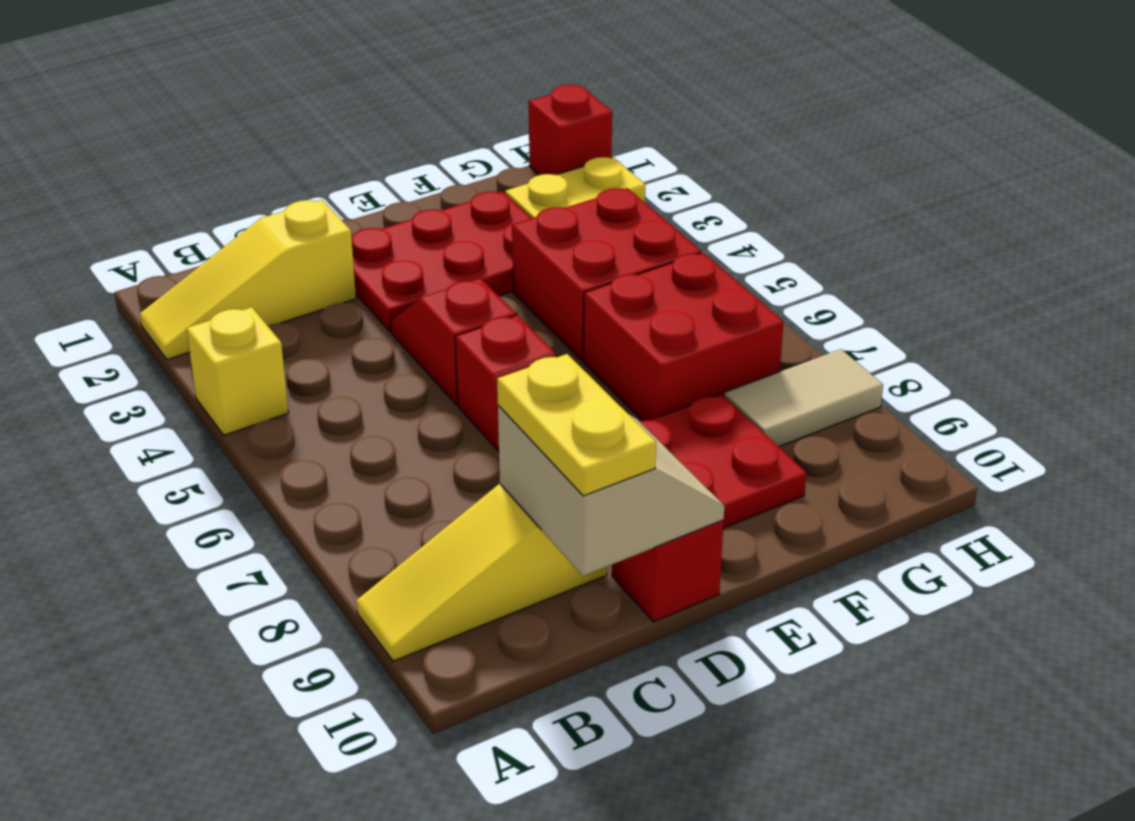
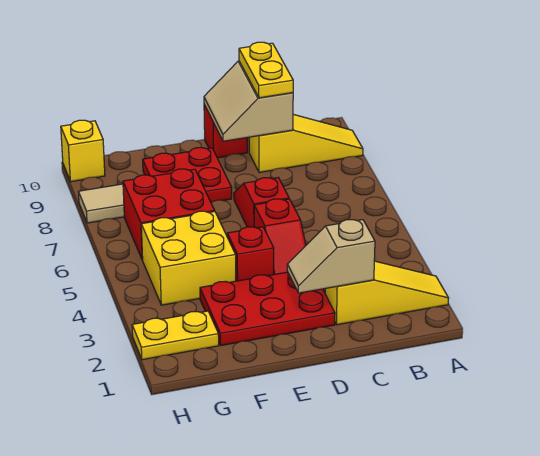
yellow brick A4 level 1 -> yellow brick H10 level 1
none -> tan slope C2:D2 level 2 top C
red brick F4:G5 level 1 -> yellow brick F4:G5 level 1
red brick H1 level 1 -> red brick E4 level 1

